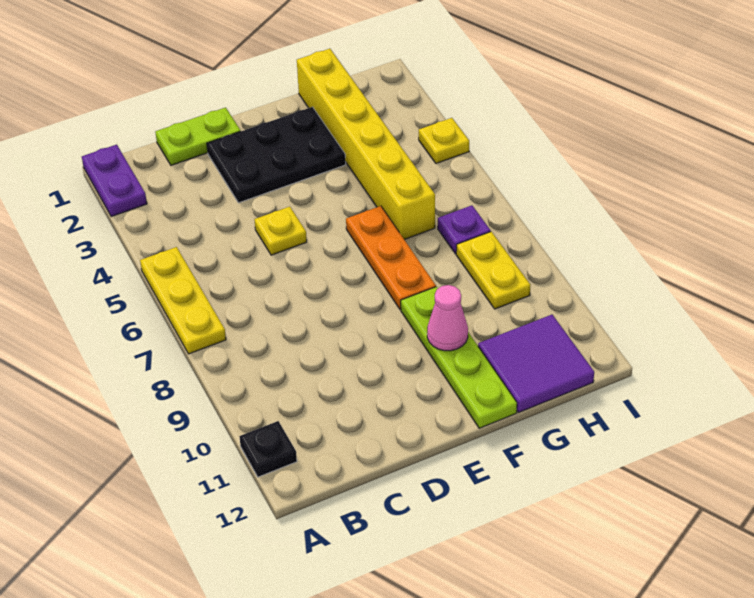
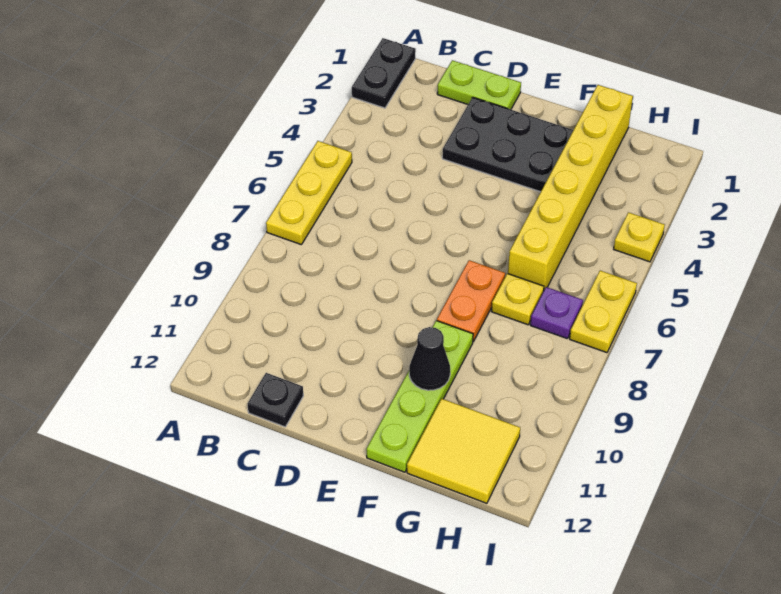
purple plate A1:A2 level 1 -> black plate A1:A2 level 1
black plate A11 level 1 -> black plate C12 level 1
yellow plate D5 level 1 -> yellow plate G7 level 1
orange plate F6:F8 level 1 -> orange plate F7:F8 level 1
pink cone F10 level 2 -> black cone F10 level 2
purple tile G11:H12 level 1 -> yellow tile G11:H12 level 1
yellow plate H8:H9 level 1 -> yellow plate I6:I7 level 1

